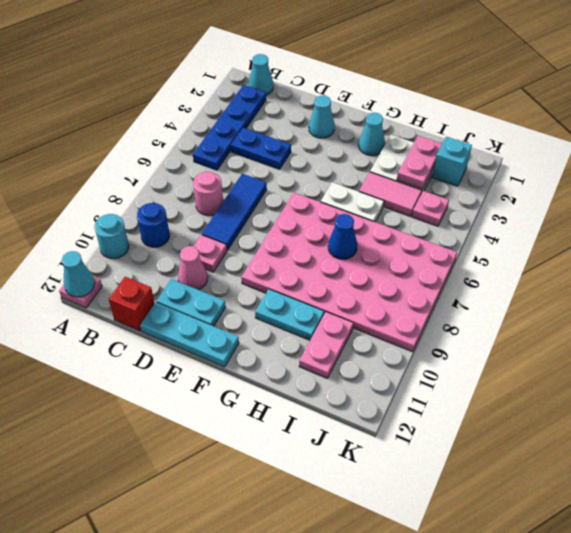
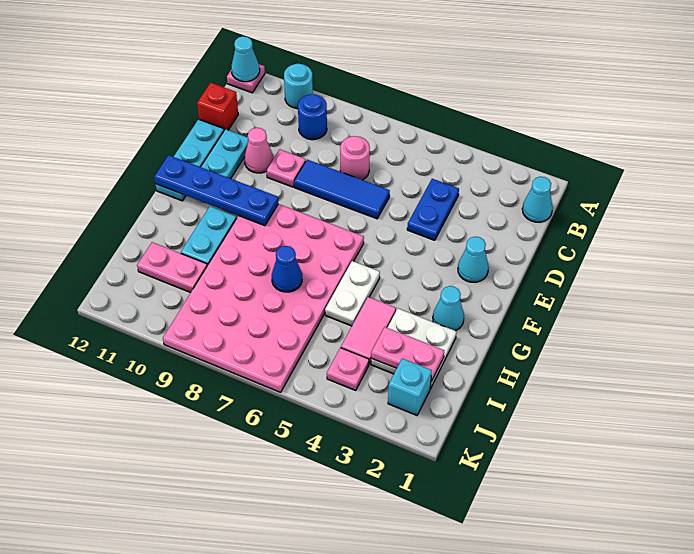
blue plate B2:B5 level 1 -> blue plate F9:F12 level 2

